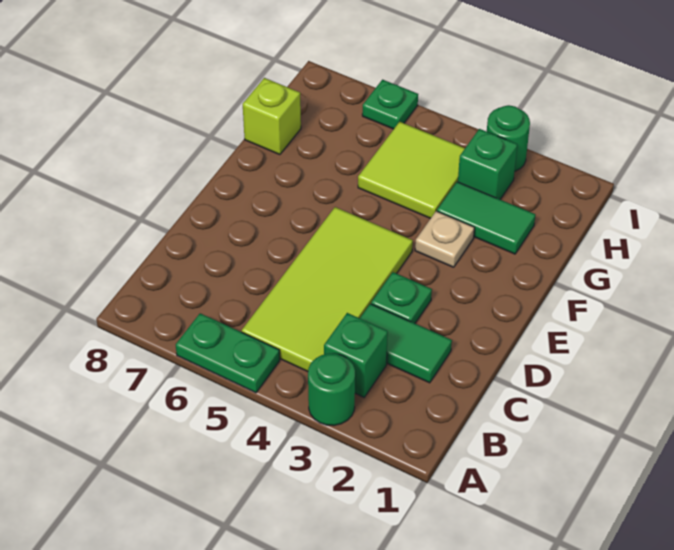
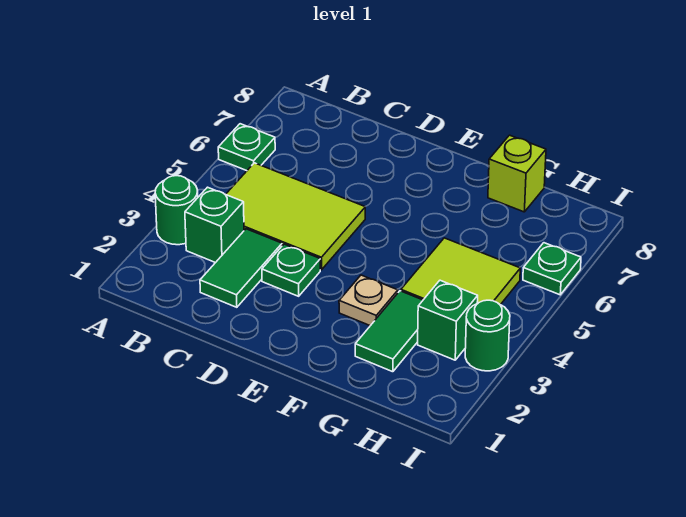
green plate A5:A6 level 1 -> green plate A6 level 1
lime tile B4:E5 level 1 -> lime tile B4:D5 level 1

